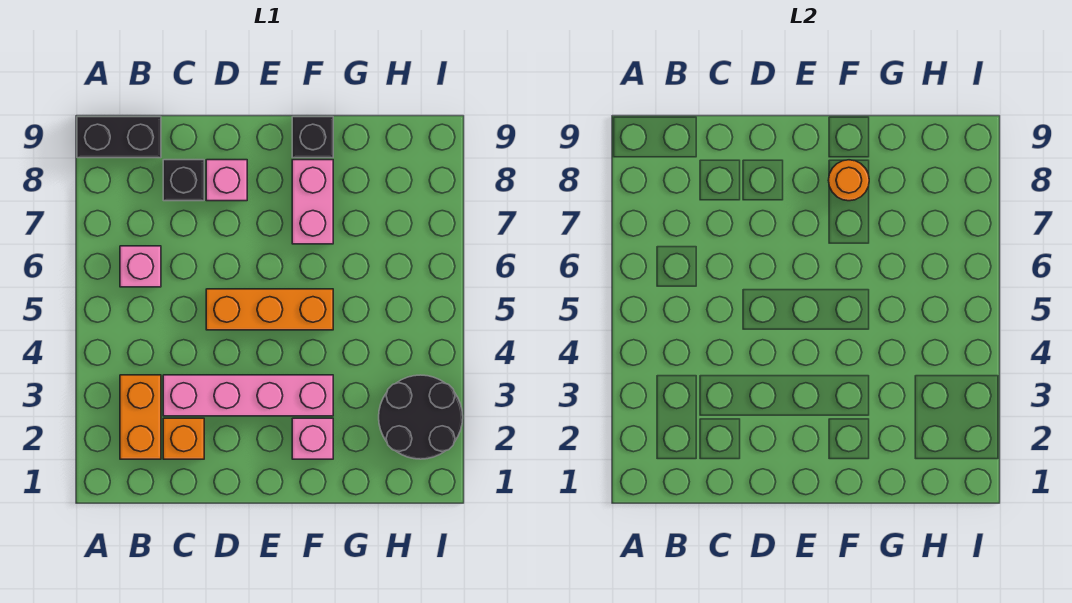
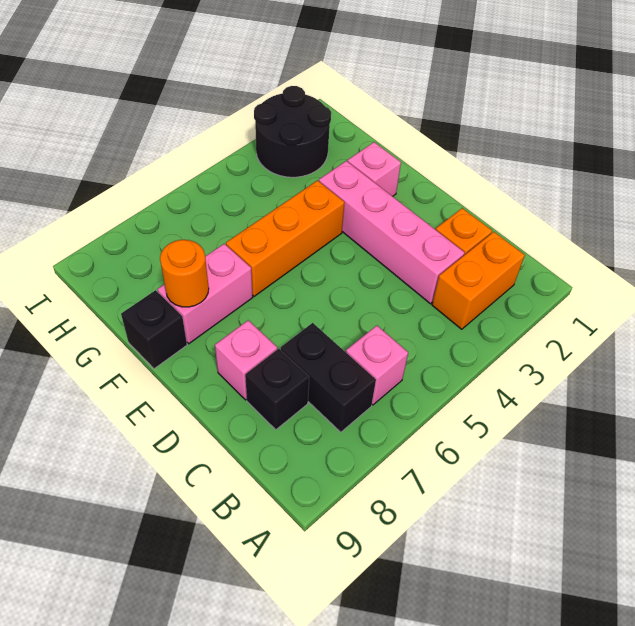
black brick A9:B9 level 1 -> black brick B7:C7 level 1
orange brick D5:F5 level 1 -> orange brick F4:F6 level 1

